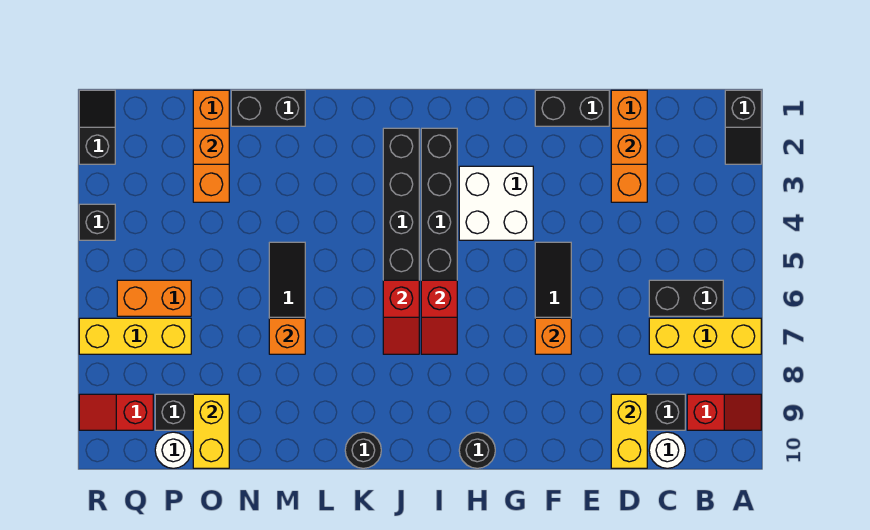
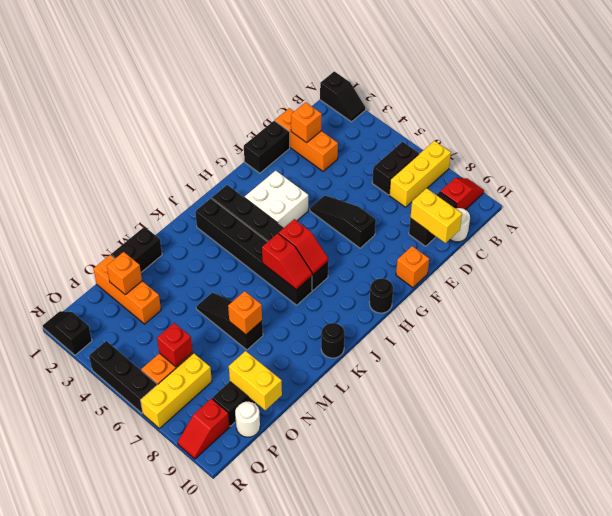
orange brick F7 level 2 -> orange brick F10 level 1
none -> red brick P6 level 2
black brick R4 level 1 -> black brick R4:R6 level 1

